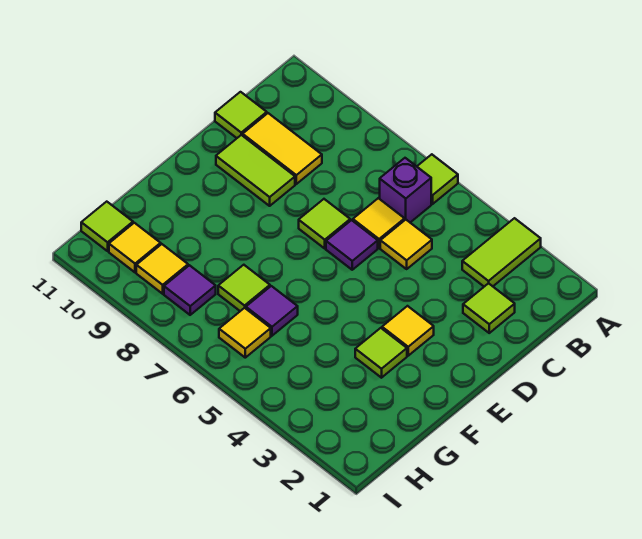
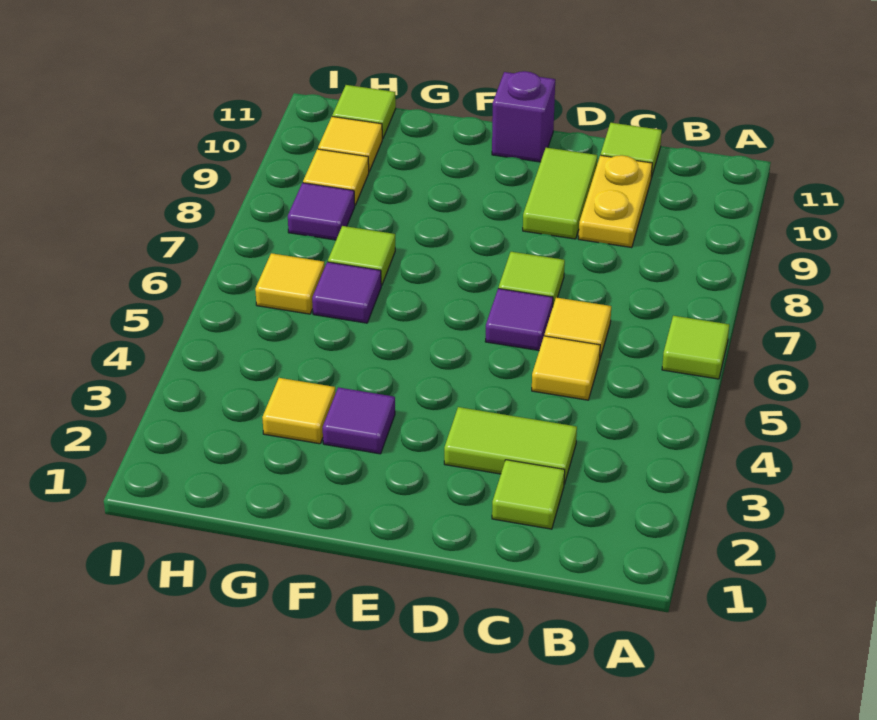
lime tile A3:B3 level 1 -> lime tile C3:D3 level 1
purple brick B6 level 1 -> purple brick E11 level 1
yellow tile C9:C10 level 1 -> yellow plate C9:C10 level 1
yellow tile E3 level 1 -> yellow tile G3 level 1
lime tile F3 level 1 -> purple tile F3 level 1

